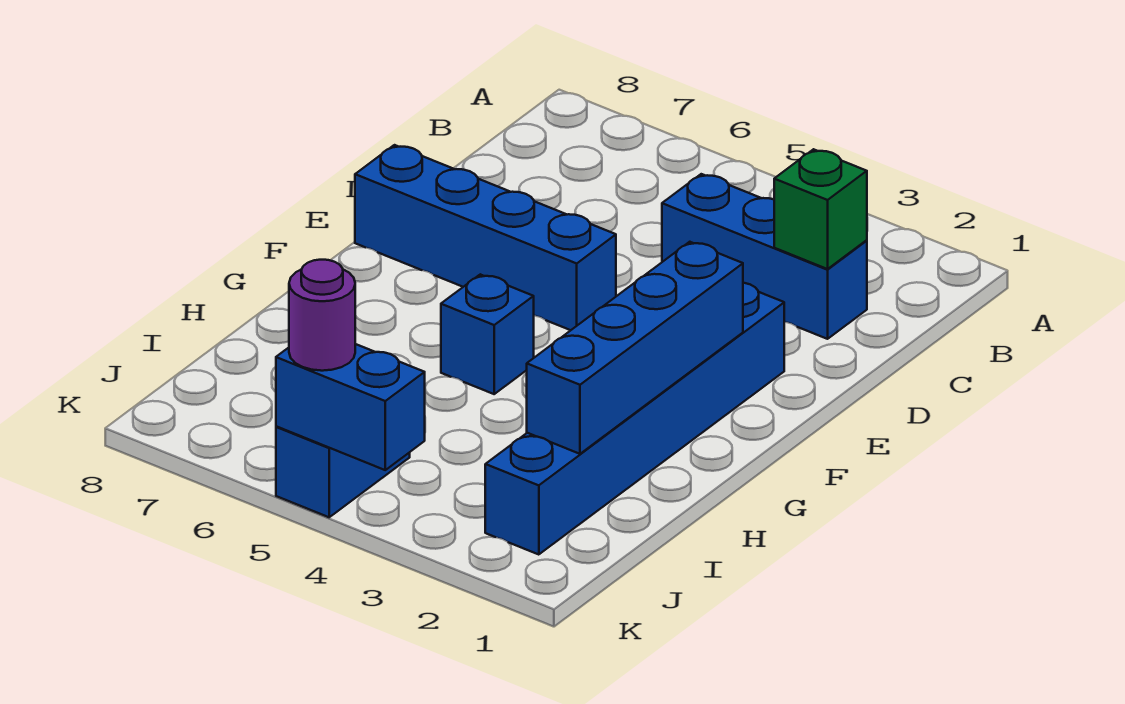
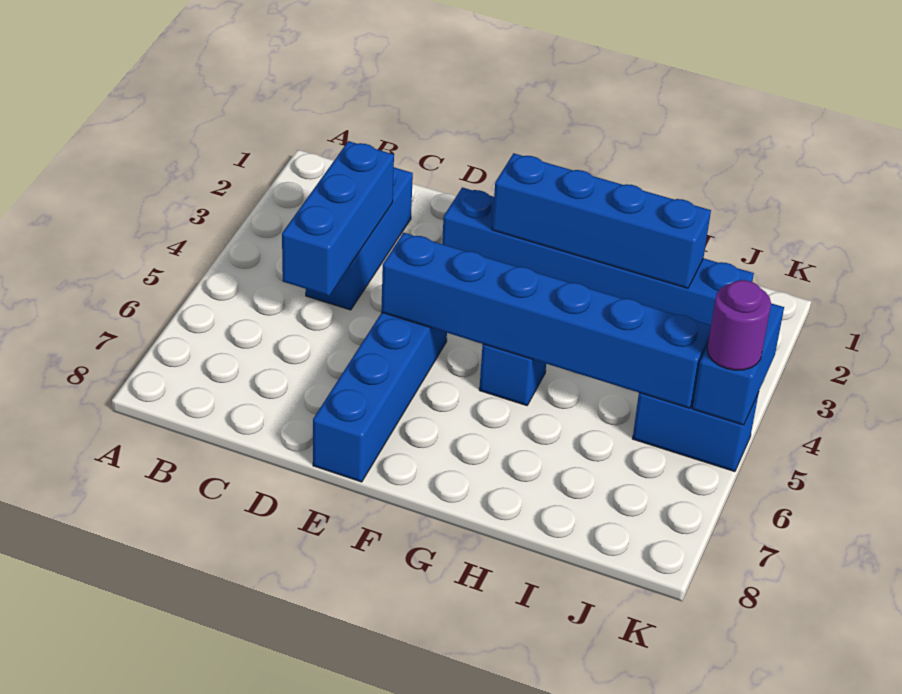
green brick C2 level 2 -> none
none -> blue brick C3:C5 level 2
none -> blue brick E5:J5 level 2

